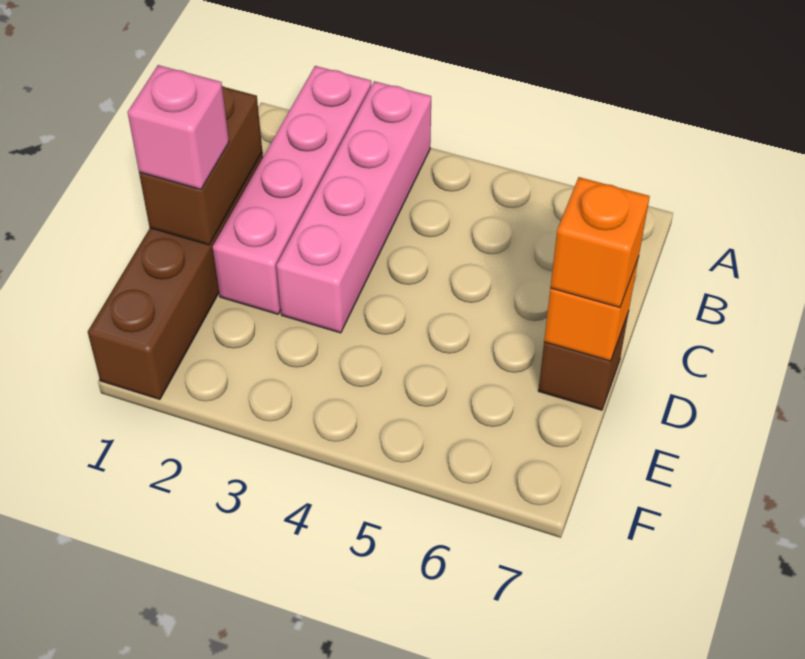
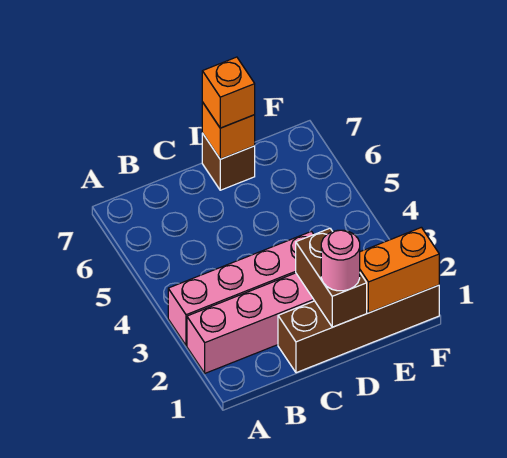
brown brick C1:D1 level 2 -> brown brick D1:D2 level 2
pink brick D1 level 3 -> pink round brick D1 level 3
none -> orange brick E1:F1 level 2

